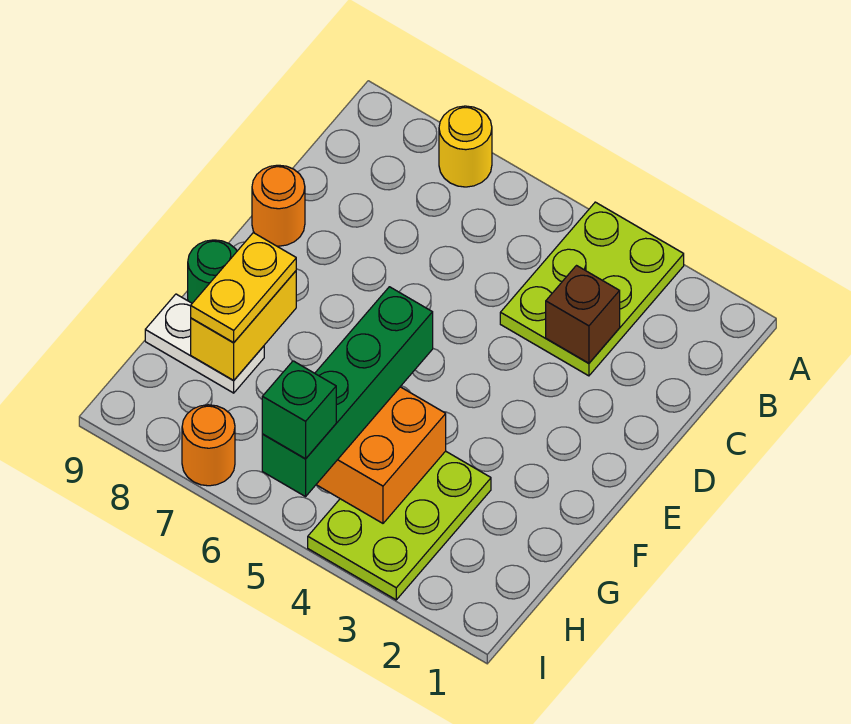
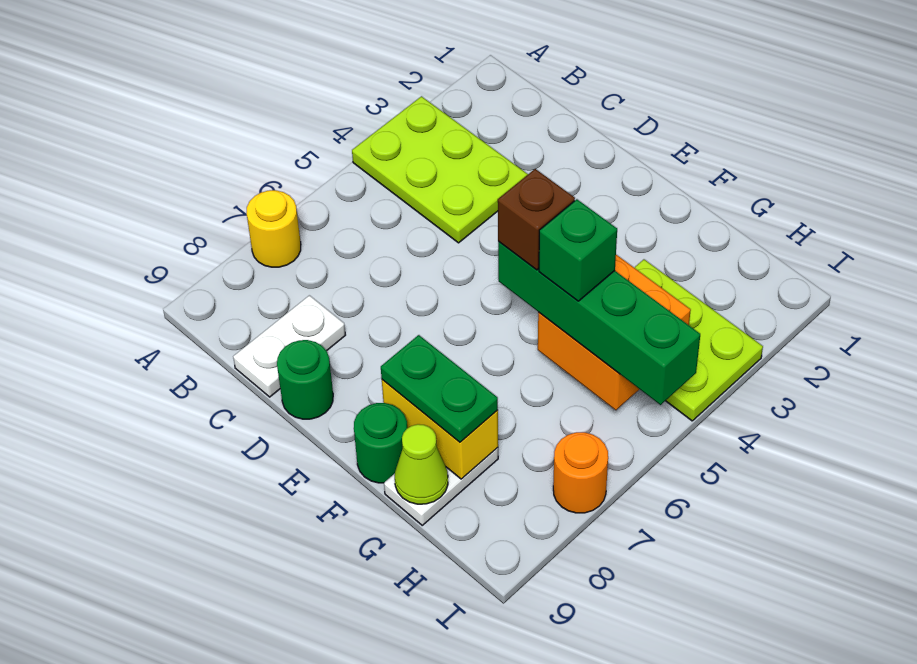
brown brick C3 level 2 -> brown brick F5 level 4
none -> white plate C8:C9 level 1
orange round brick D9 level 1 -> green round brick D9 level 1
yellow plate F8:G8 level 3 -> green plate F8:G8 level 3
none -> lime cone G9 level 2
green brick I5 level 4 -> green brick G5 level 4

